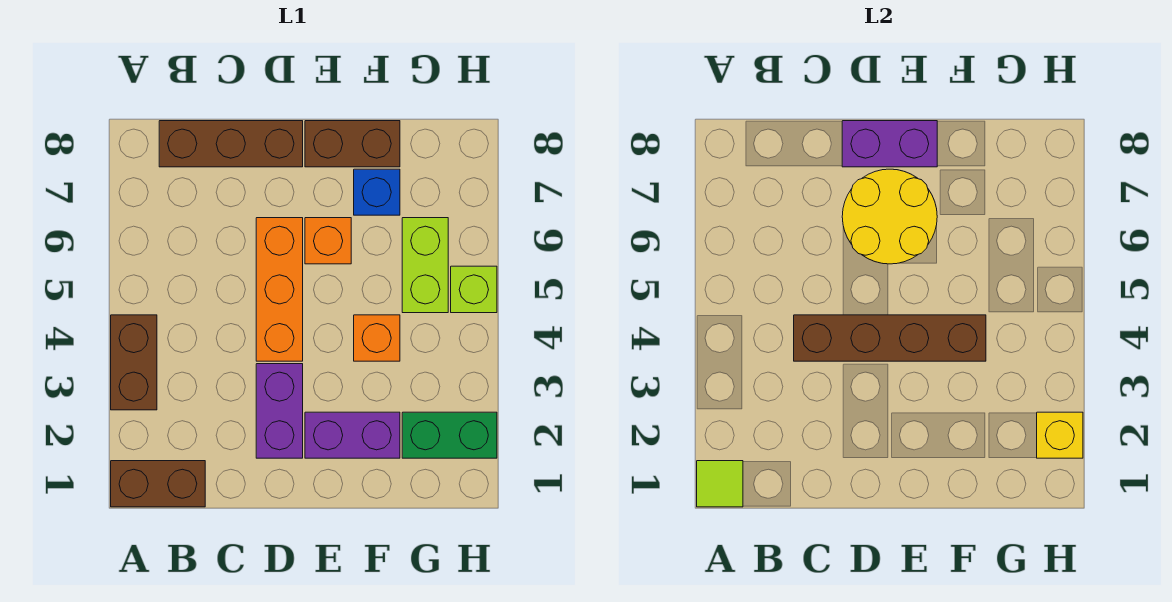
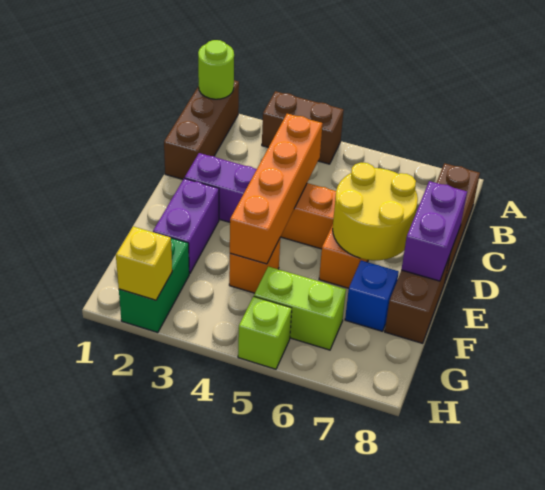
brown brick A1:B1 level 1 -> brown brick A1:C1 level 1
lime tile A1 level 2 -> lime round brick A1 level 2
brown brick C4:F4 level 2 -> orange brick C4:F4 level 2

